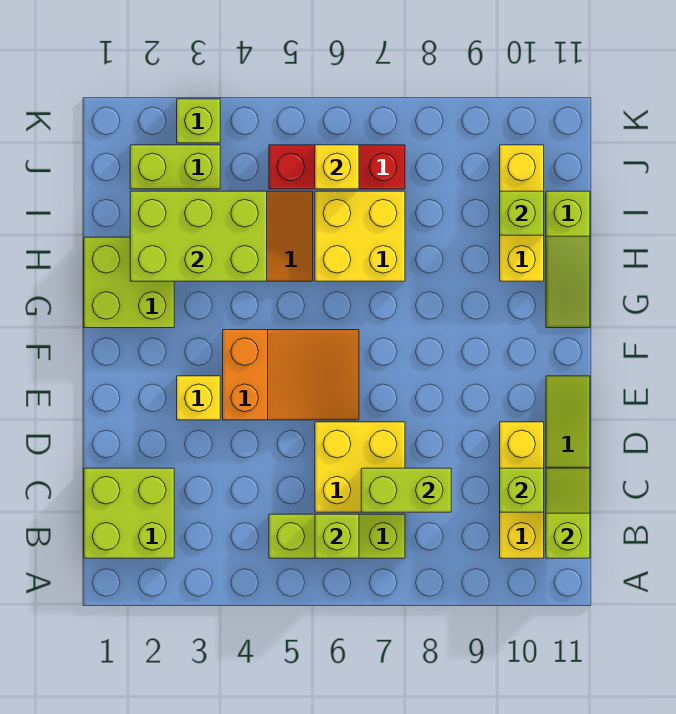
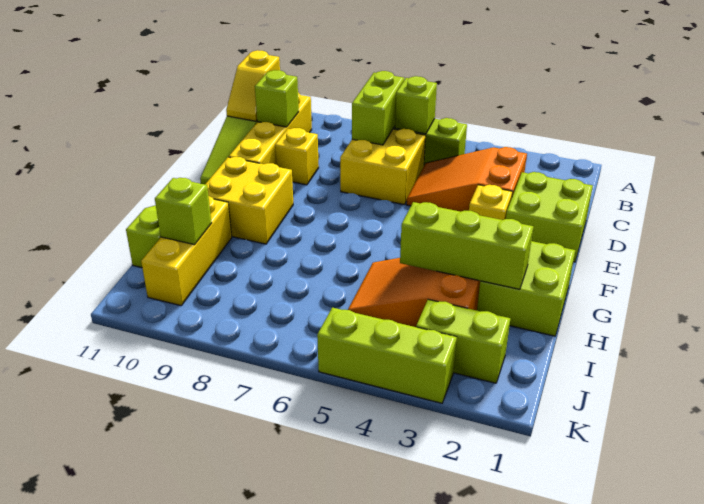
lime brick B1:C2 level 1 -> lime brick D1:E2 level 1
yellow brick B10:D10 level 1 -> yellow brick B10:E10 level 1
lime slope B11:C11 level 2 top B -> yellow slope B11:C11 level 2 top B
lime brick C7:C8 level 2 -> lime brick B7:C7 level 2
orange slope E4:F6 level 1 top 4 -> orange slope C3:D5 level 1 top 3
lime brick H2:I4 level 2 -> lime brick H2:H4 level 2
yellow brick H6:I7 level 1 -> yellow brick F9:G10 level 1
red brick J5:J7 level 1 -> none
yellow brick J6 level 2 -> yellow brick D9 level 1
lime brick K3 level 1 -> lime brick K3:K5 level 1

